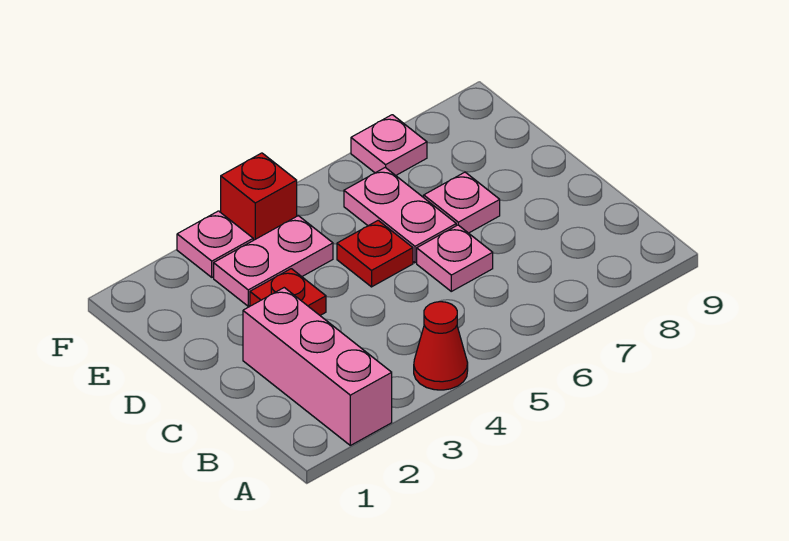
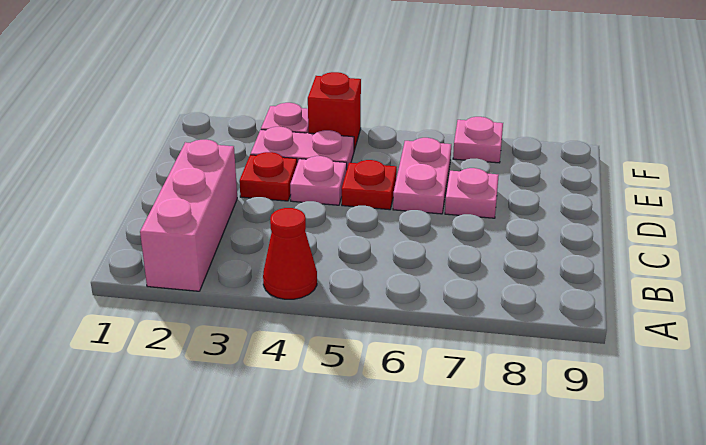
pink plate C6 level 1 -> pink plate D4 level 1

